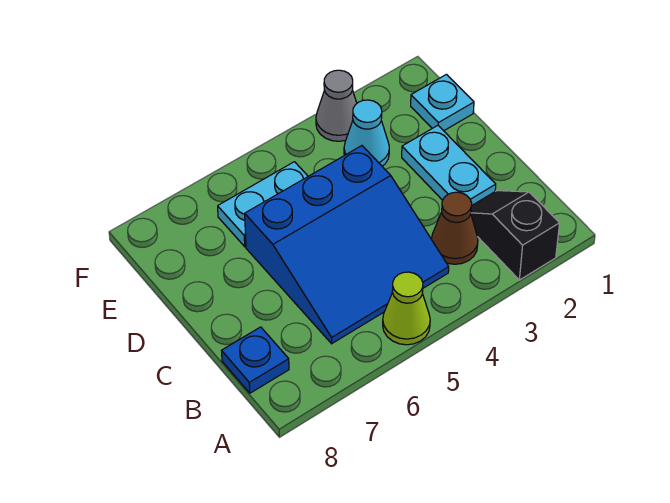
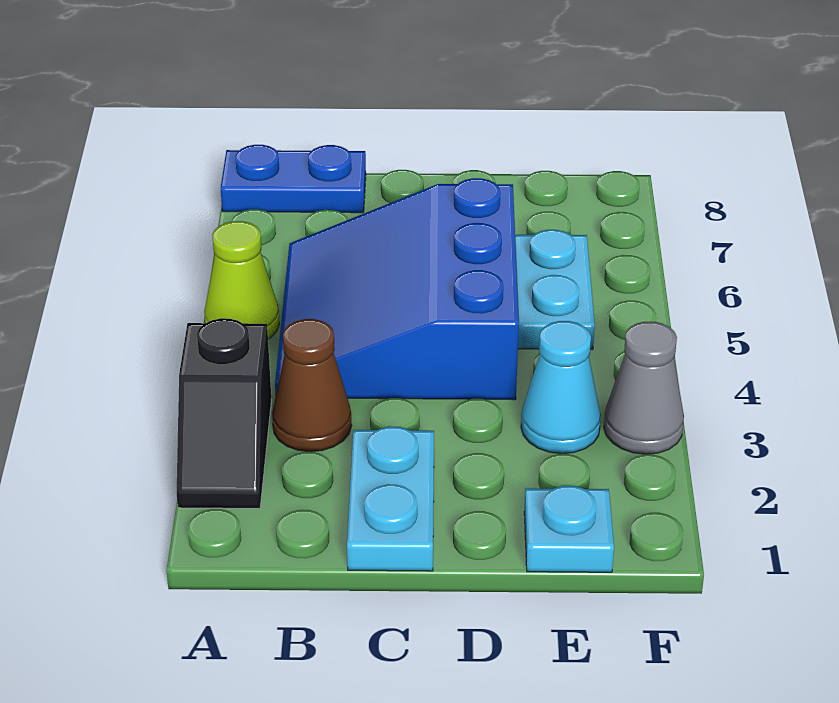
black slope A2:B2 level 1 top A -> black slope A2:A3 level 1 top 3
blue plate B8 level 1 -> blue plate A8:B8 level 1
cyan plate C2:D2 level 1 -> cyan plate C1:C2 level 1

